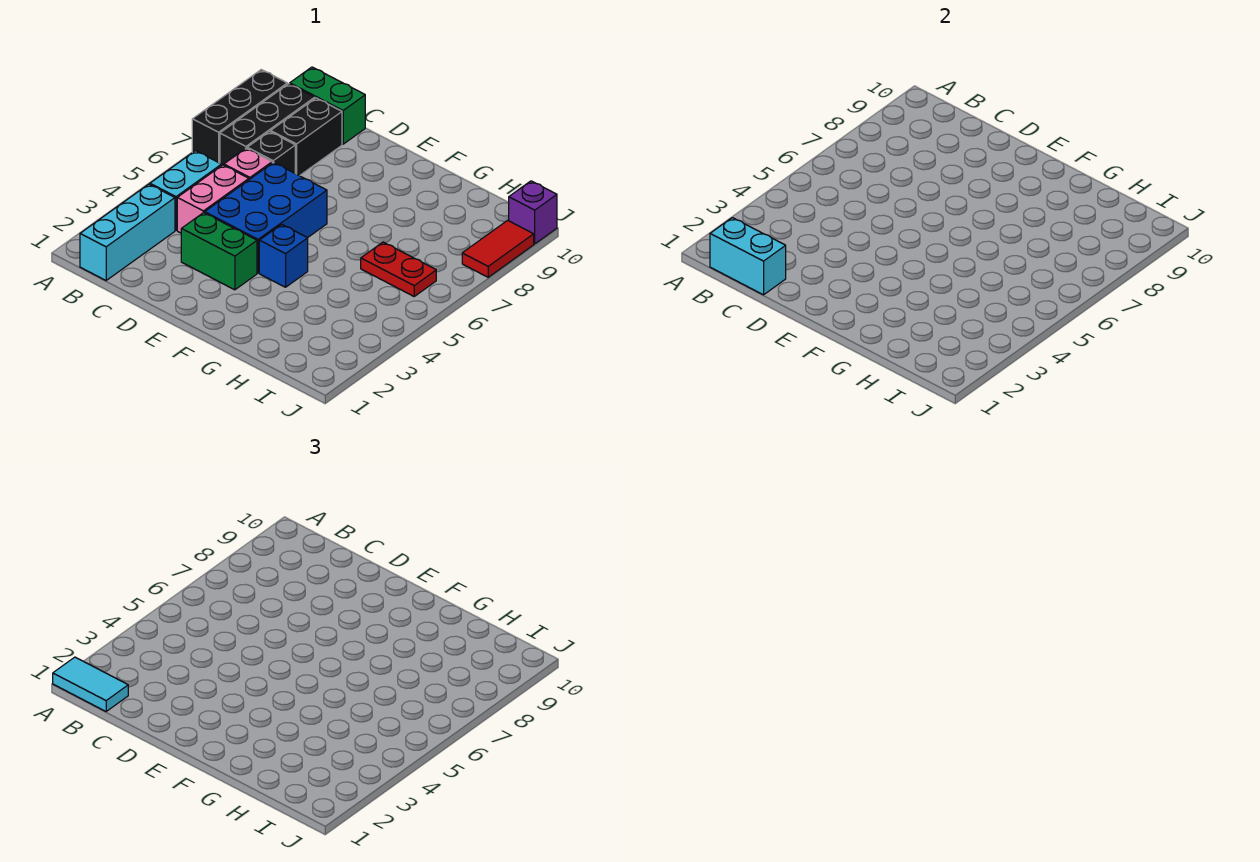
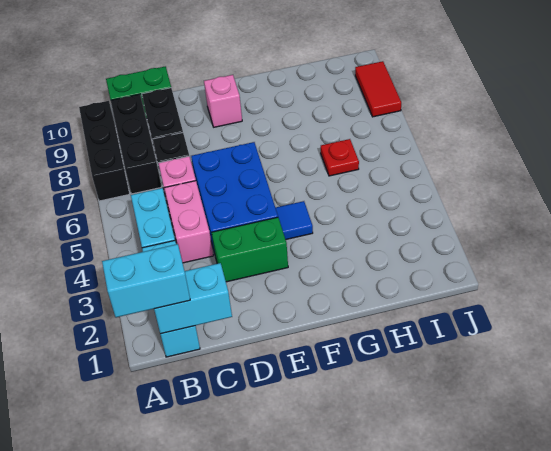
cyan tile A1:B1 level 3 -> cyan brick A1:B1 level 3
none -> pink brick E9 level 1
blue brick F4 level 1 -> blue tile F4 level 1
red plate H6:I6 level 1 -> red plate H6 level 1
purple brick J10 level 1 -> none

